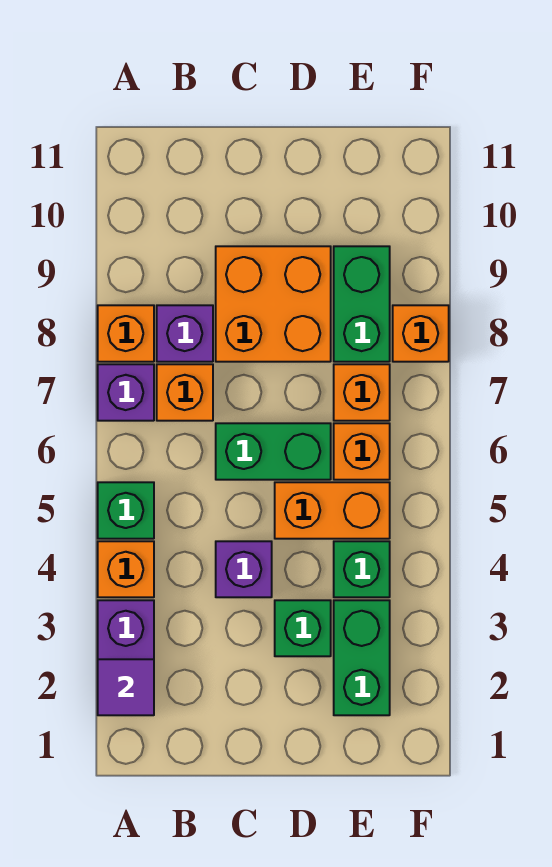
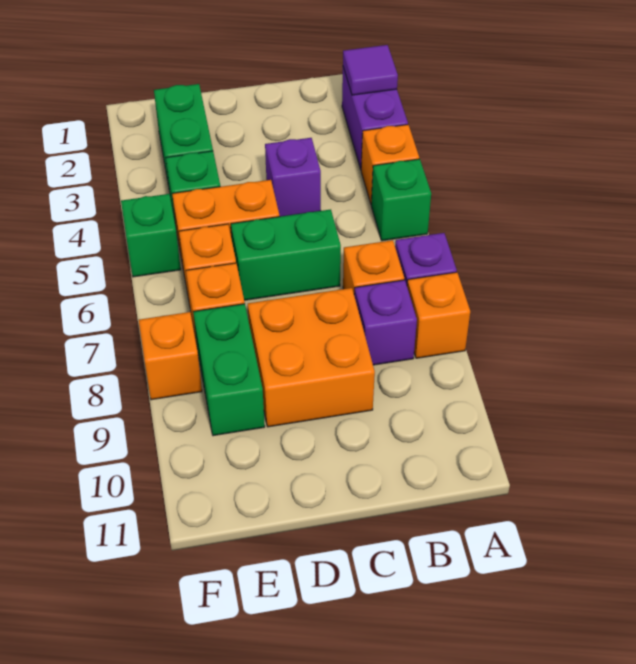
green brick D3 level 1 -> green brick F5 level 1

